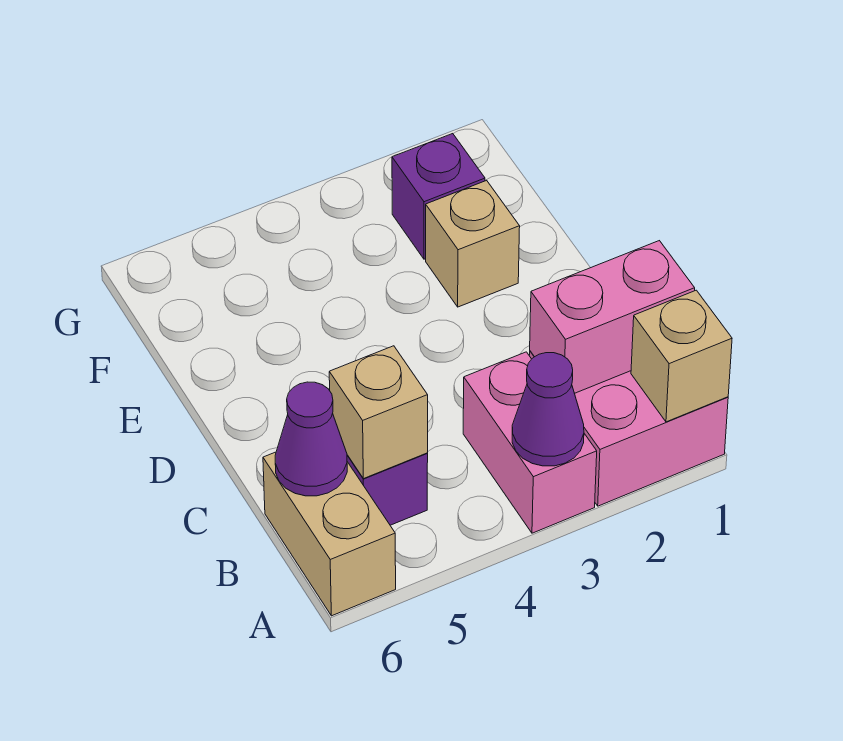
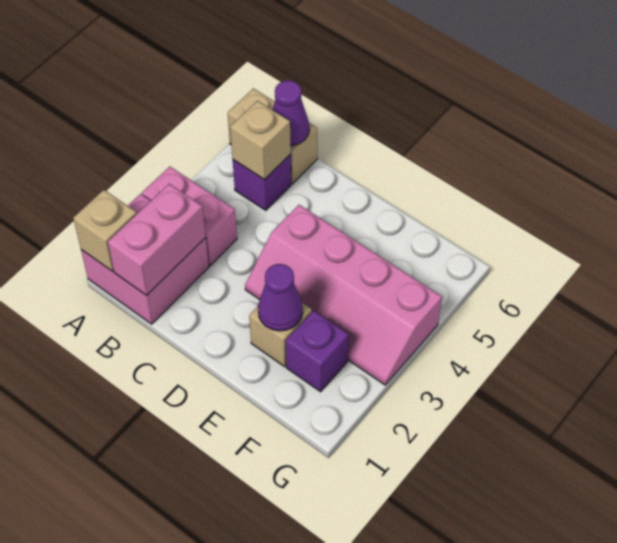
purple cone A3 level 2 -> purple cone E2 level 2
none -> pink slope D3:G4 level 1 top 4

